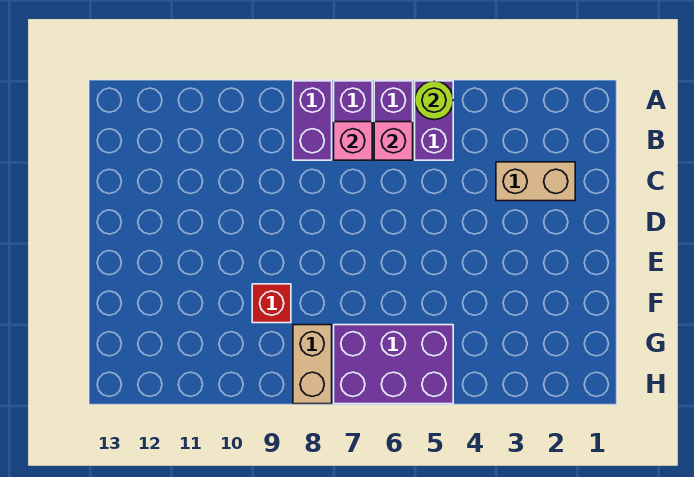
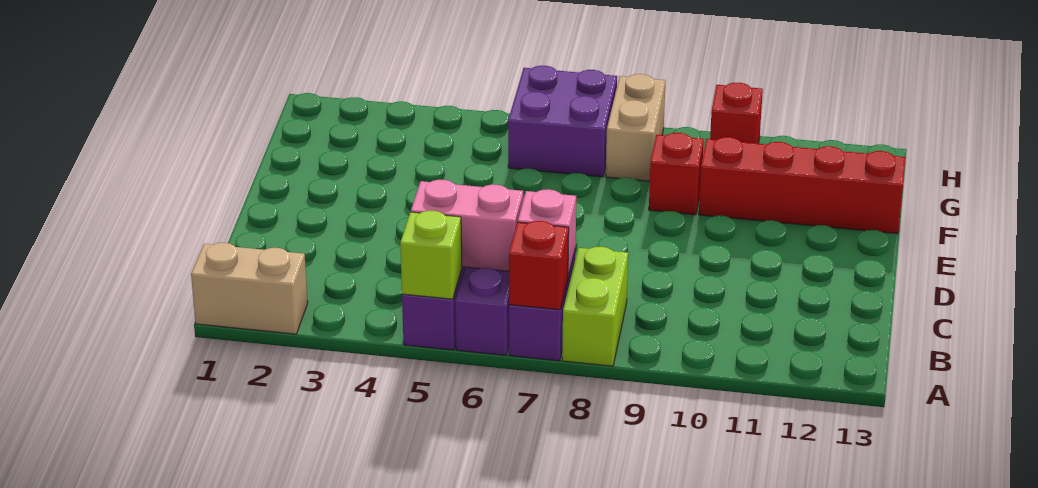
lime round brick A5 level 2 -> lime brick A5 level 2
none -> red brick A7 level 2
purple brick A8:B8 level 1 -> lime brick A8:B8 level 1
pink brick B6 level 2 -> pink brick B5:B6 level 2
tan brick C2:C3 level 1 -> tan brick A1:A2 level 1
none -> red brick F10:F13 level 1
purple brick G5:H7 level 1 -> purple brick G6:H7 level 1
none -> red brick H10 level 1

